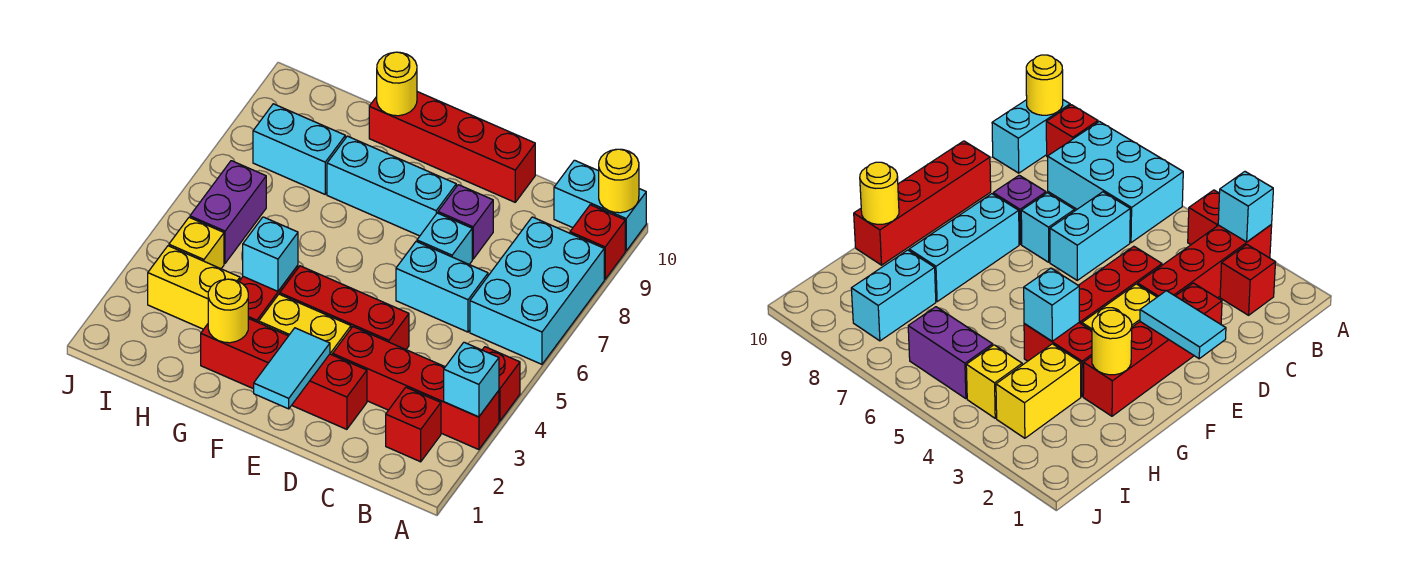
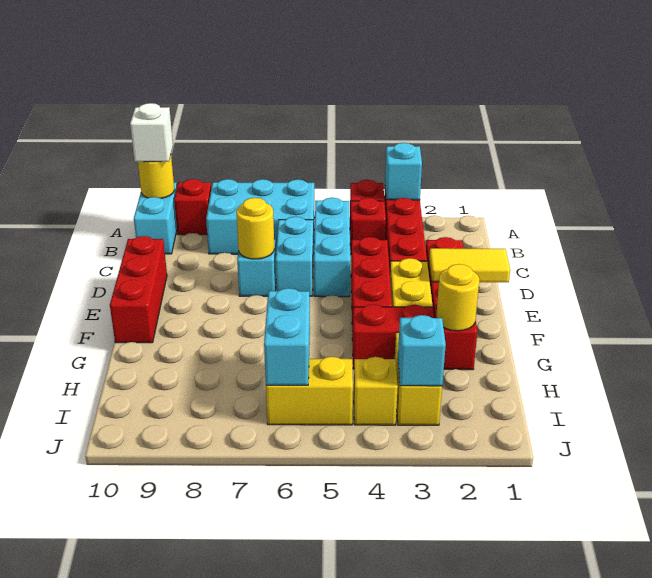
none -> white brick A10 level 3
red brick B2 level 1 -> red brick B4 level 1
purple brick D8 level 1 -> none
red brick D10:G10 level 1 -> red brick D10:F10 level 1
cyan tile E1:E2 level 2 -> yellow tile E1:E2 level 2
cyan brick E8:G8 level 1 -> cyan brick B5:D5 level 1
cyan brick G4 level 2 -> cyan brick I3 level 2
yellow round brick G10 level 2 -> yellow round brick D7 level 2
cyan brick H8:I8 level 1 -> cyan brick H6:I6 level 2
purple brick I5:I6 level 1 -> yellow brick I5:I6 level 1

